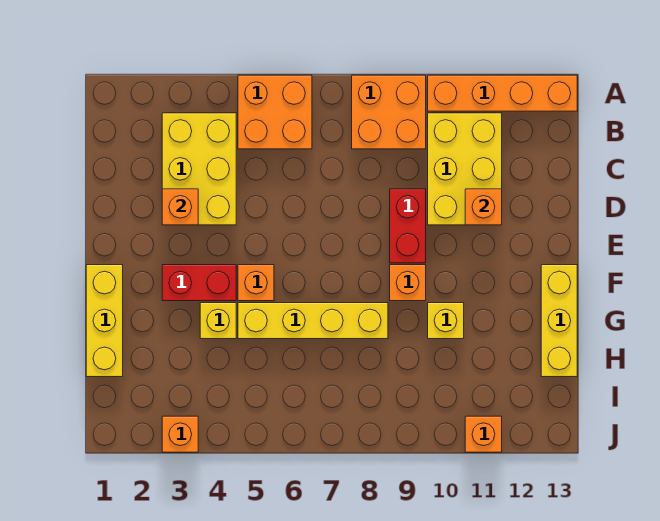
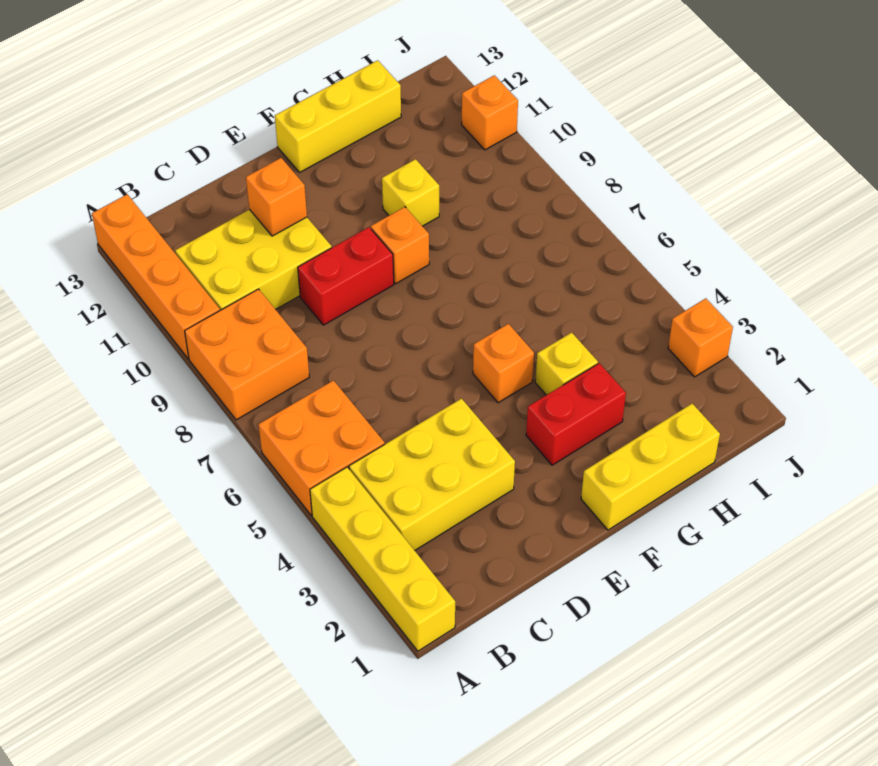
orange brick D3 level 2 -> none
red brick F3:F4 level 1 -> red brick F3:G3 level 1
yellow brick G5:G8 level 1 -> yellow brick A1:A4 level 1

